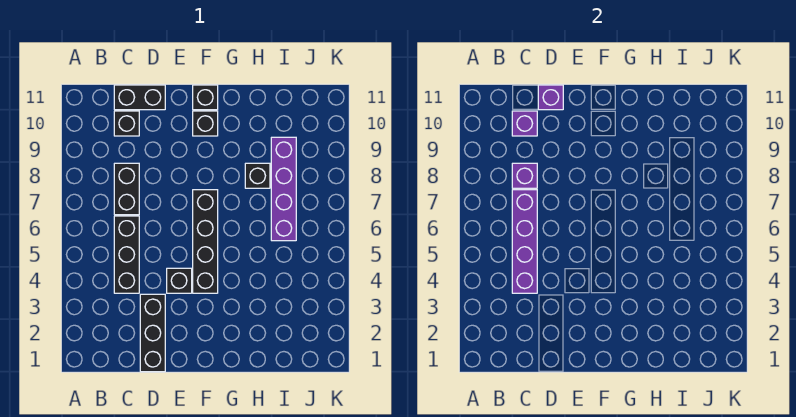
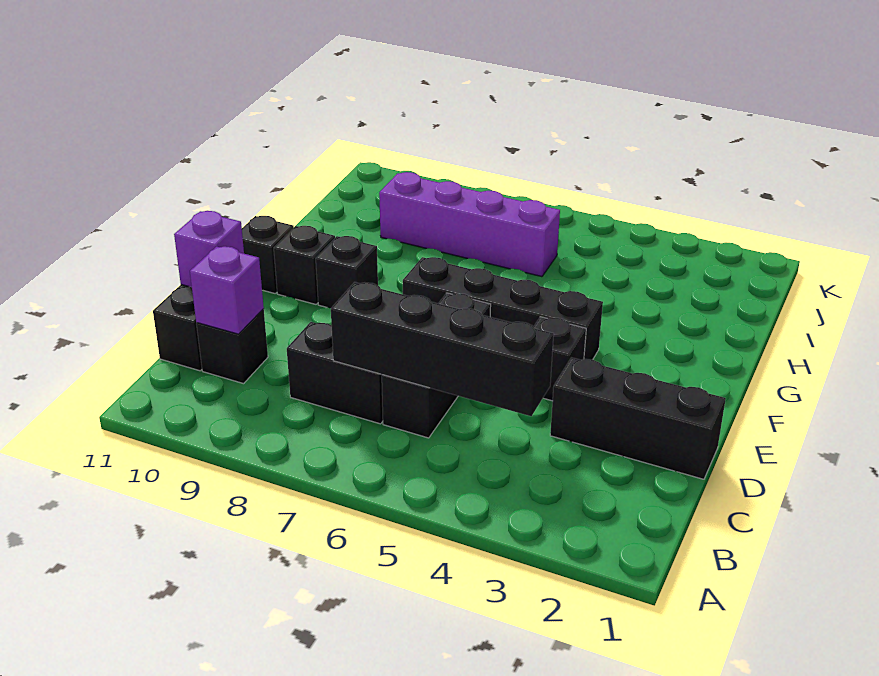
black brick C4:C6 level 1 -> black brick C6:E6 level 1
purple brick C4:C7 level 2 -> black brick C4:C7 level 2
purple brick C8 level 2 -> none
black brick H8 level 1 -> black brick F9 level 1

